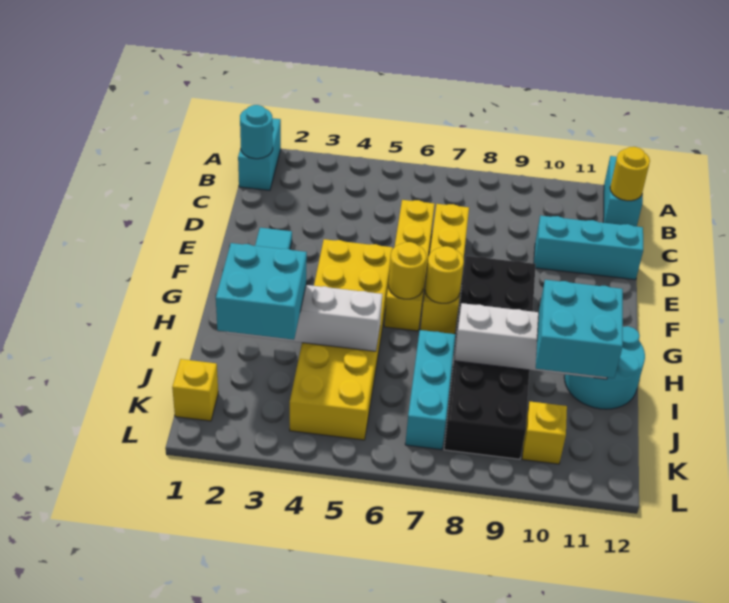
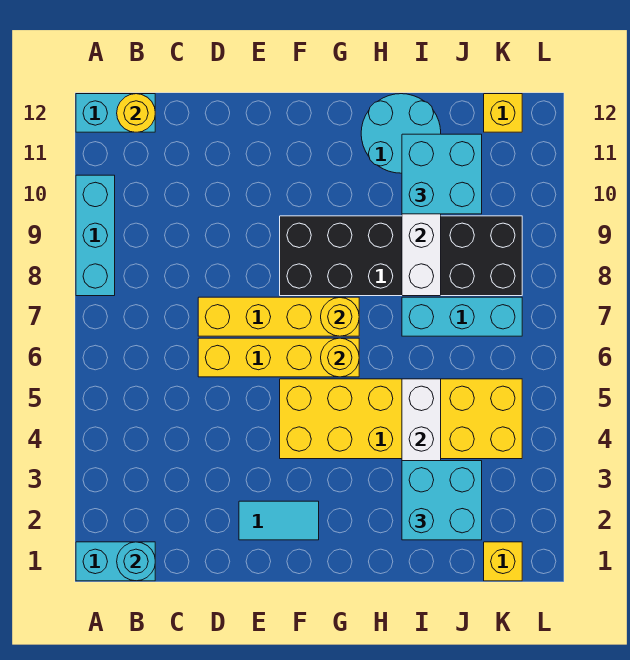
cyan brick D10:D12 level 1 -> cyan brick A8:A10 level 1
yellow brick K10 level 1 -> yellow brick K12 level 1

